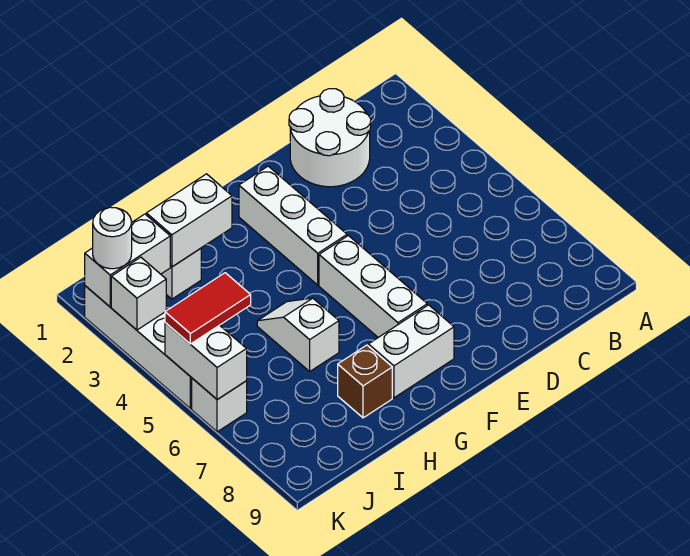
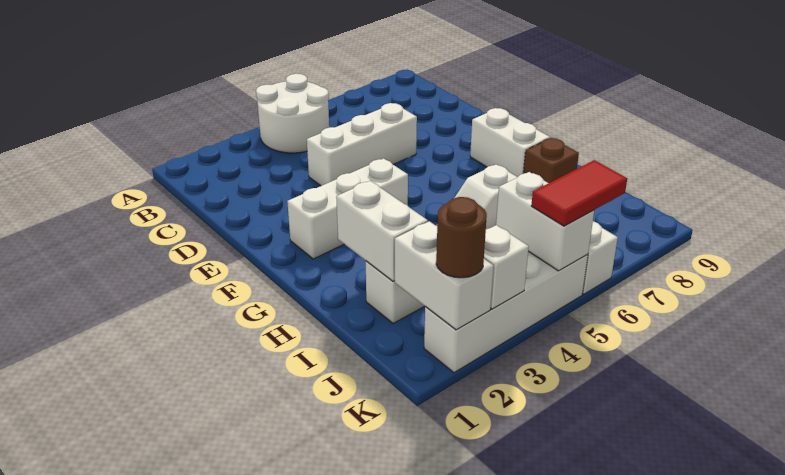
white round brick C1:D2 level 1 -> white round brick A4:B5 level 1
white brick F5:F7 level 1 -> white brick D4:D6 level 1
red tile J5:K5 level 3 -> red tile K5:K6 level 3
white round brick K2 level 3 -> brown round brick K2 level 3
white brick K5:K6 level 2 -> white brick J5:K5 level 2

